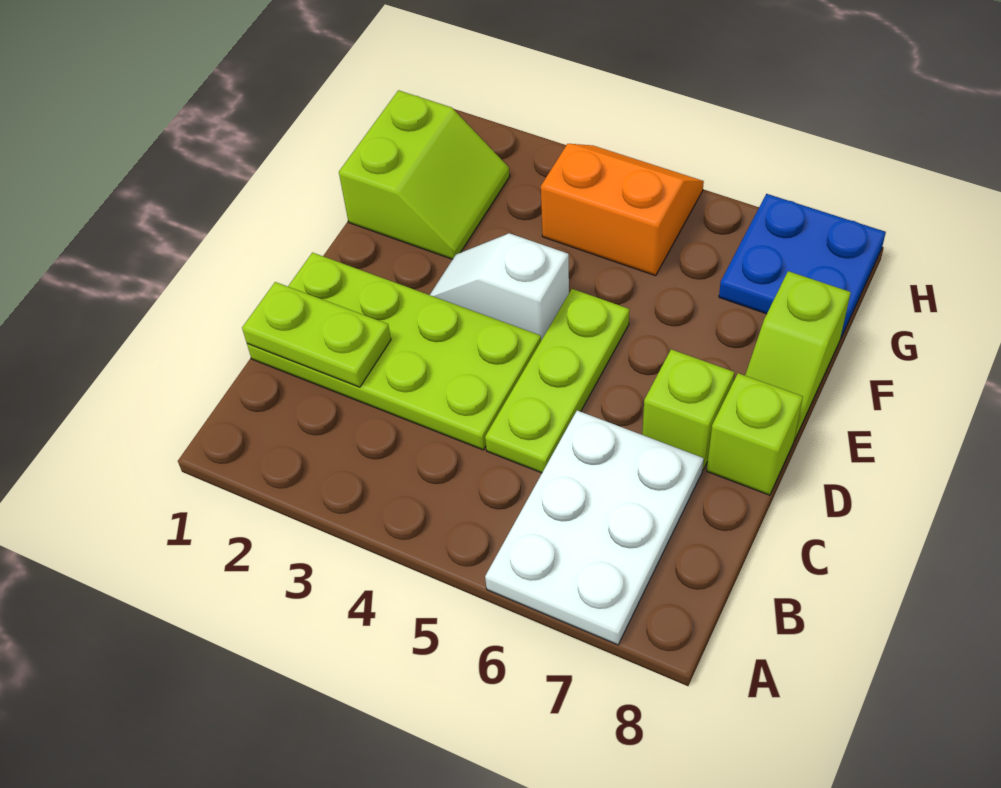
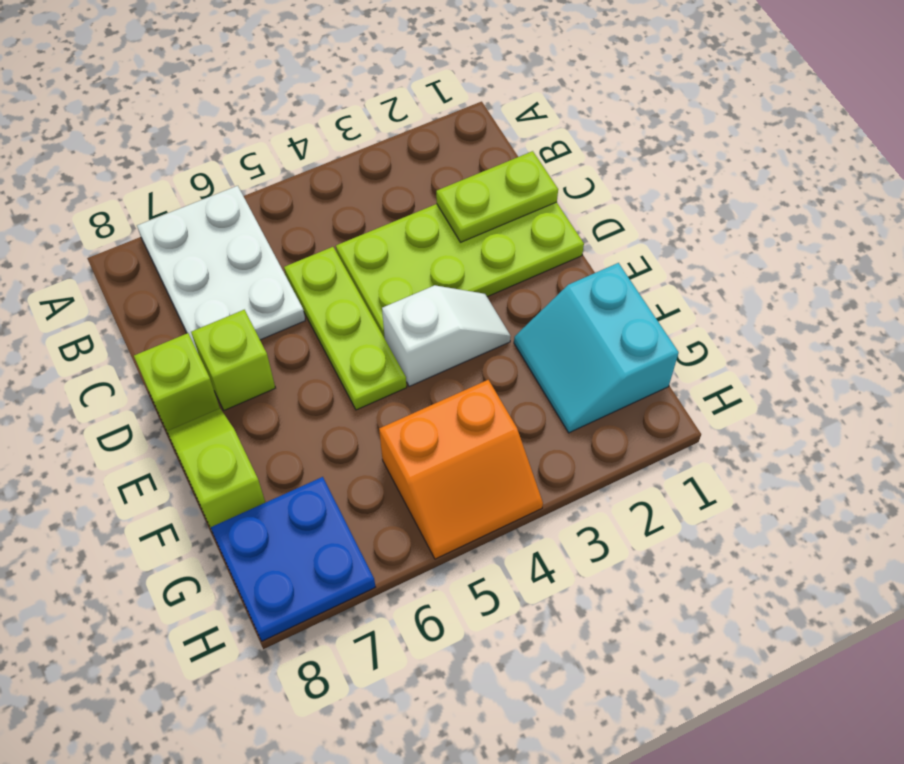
lime slope F1:G2 level 1 top 1 -> cyan slope F1:G2 level 1 top 1

